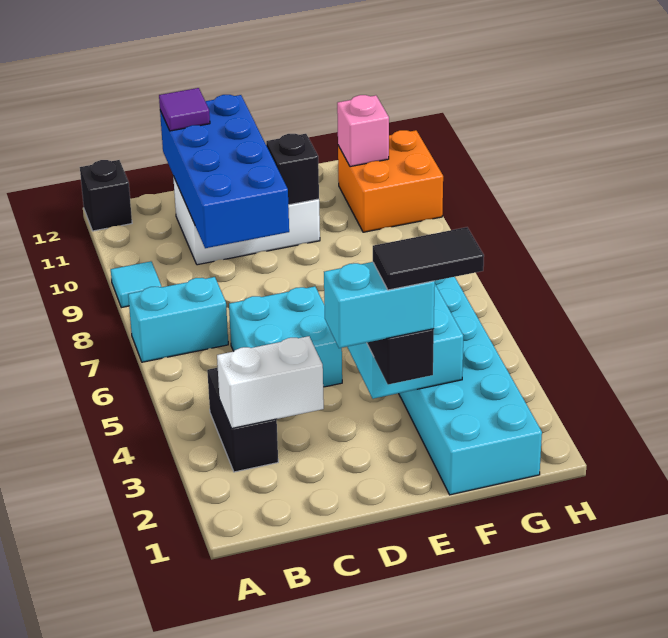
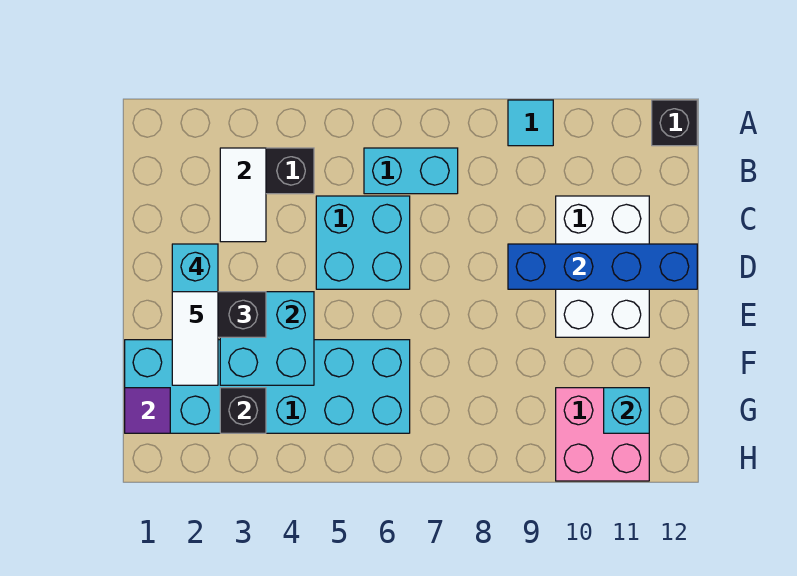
cyan brick A7:B7 level 1 -> cyan brick B6:B7 level 1
white brick B3:C3 level 2 -> white tile B3:C3 level 2
blue brick C9:D12 level 2 -> blue brick D9:D12 level 2
purple tile C12 level 3 -> purple tile G1 level 2
black tile E2:F2 level 5 -> white tile E2:F2 level 5
black brick E10 level 2 -> black brick G3 level 2
orange brick G10:H11 level 1 -> pink brick G10:H11 level 1
pink brick G11 level 2 -> cyan brick G11 level 2

